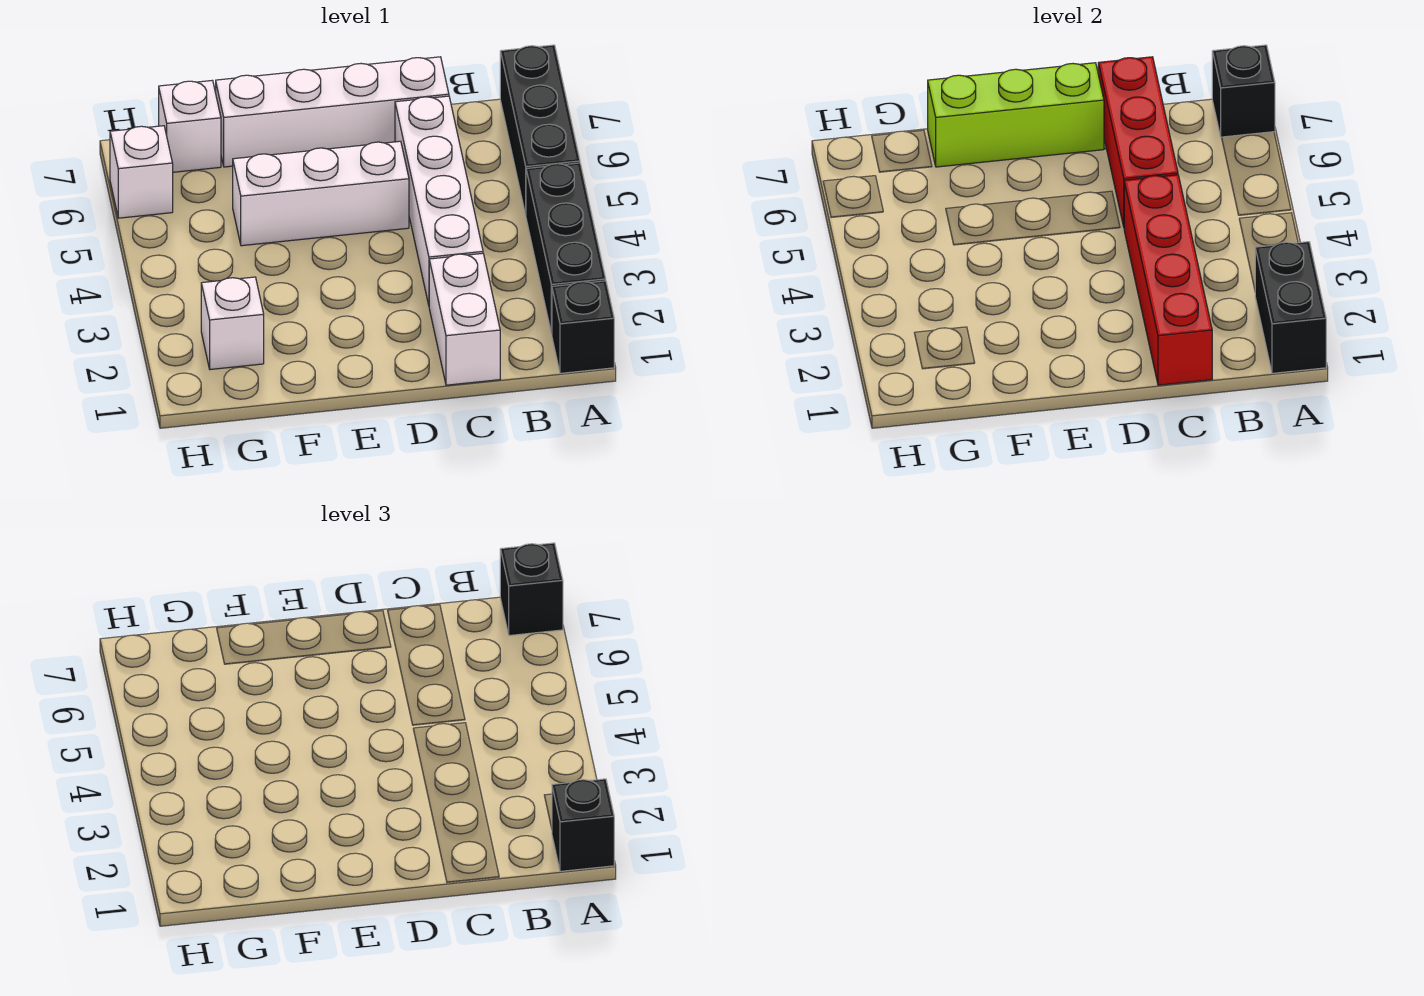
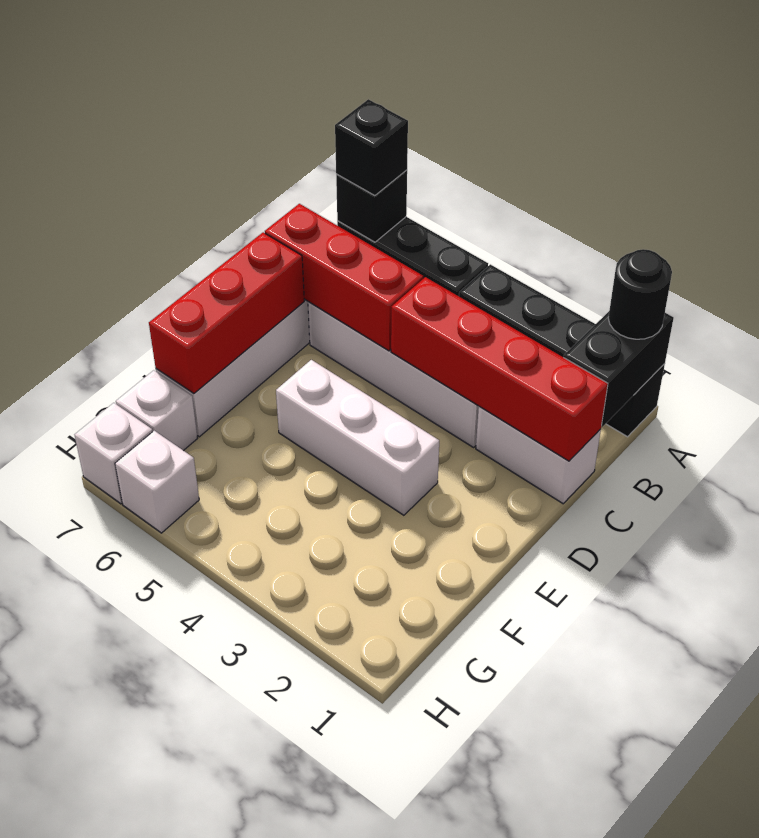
black brick A1:A2 level 2 -> black brick A1:B1 level 2
black brick A1 level 3 -> black round brick A1 level 3
white brick D5:F5 level 1 -> white brick E3:E5 level 1
lime brick D7:F7 level 2 -> red brick D7:F7 level 2
white brick G2 level 1 -> white brick H7 level 1

